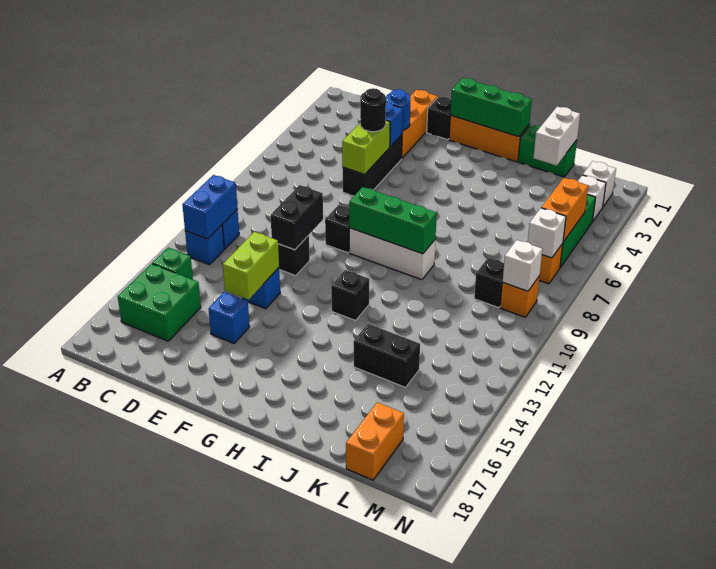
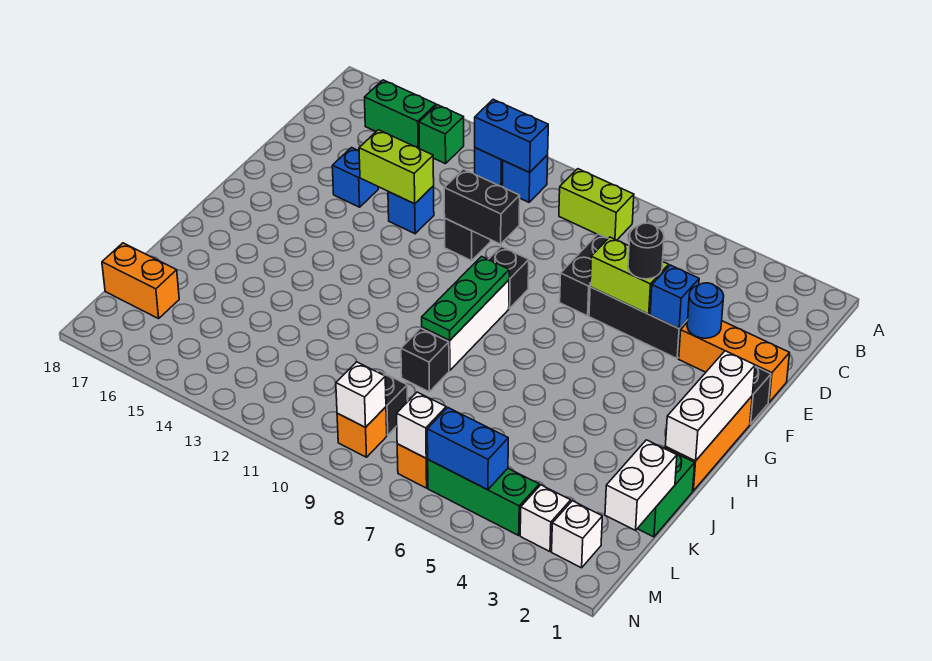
none -> lime brick B8:B9 level 1
green brick B15:C16 level 1 -> green brick B15:B16 level 1
green brick G1:I1 level 2 -> white brick G1:I1 level 2
green brick G9:I9 level 2 -> green plate G9:I9 level 2
black brick H12 level 1 -> black brick J9 level 1
black brick J14:K14 level 1 -> black brick D7:E7 level 1
white brick K1:K2 level 2 -> white brick K1:L1 level 2
orange brick M5:M6 level 2 -> blue brick M5:M6 level 2

